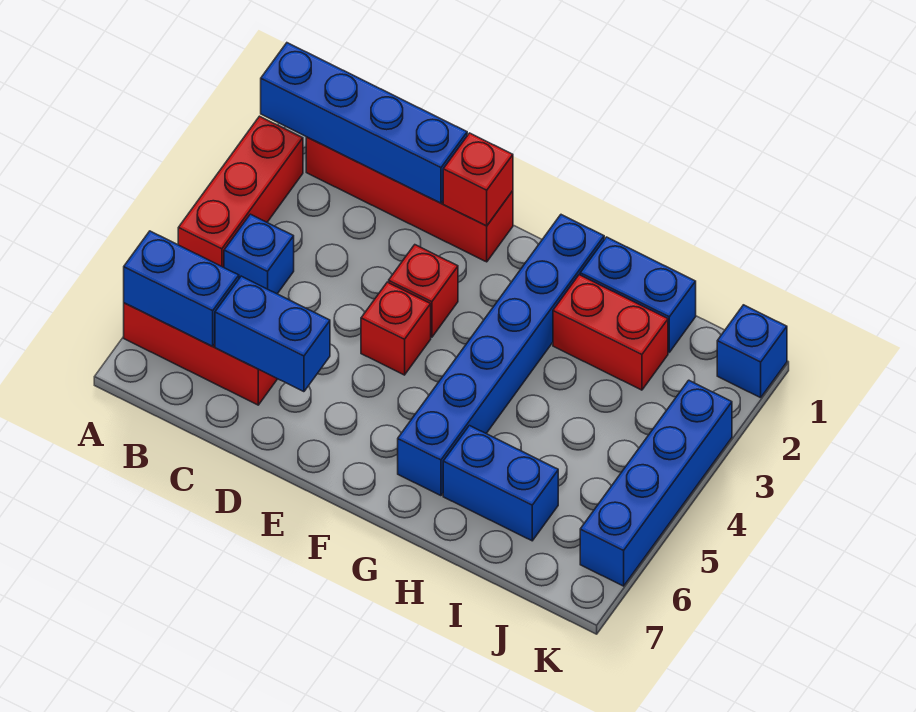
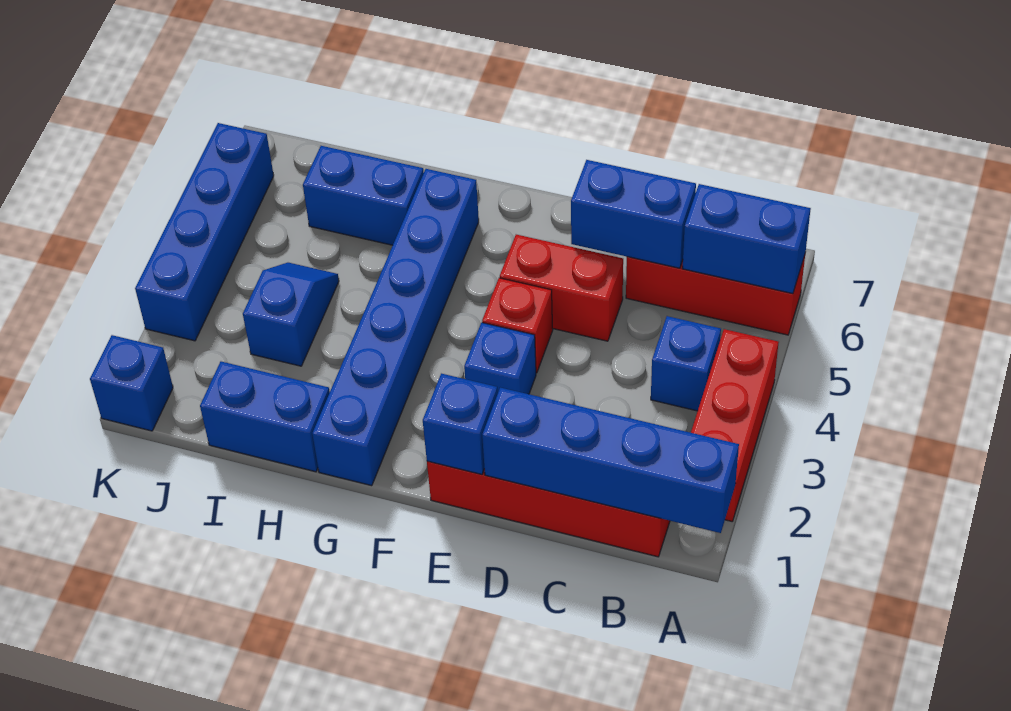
red brick E1 level 2 -> blue brick E1 level 2
red brick E3 level 1 -> blue brick E3 level 1
red brick H2:I2 level 1 -> red brick D5:E5 level 1
none -> blue slope I3:I4 level 1 top 3

